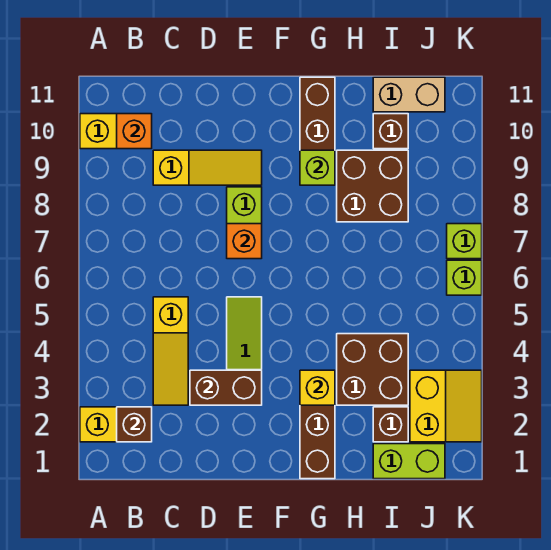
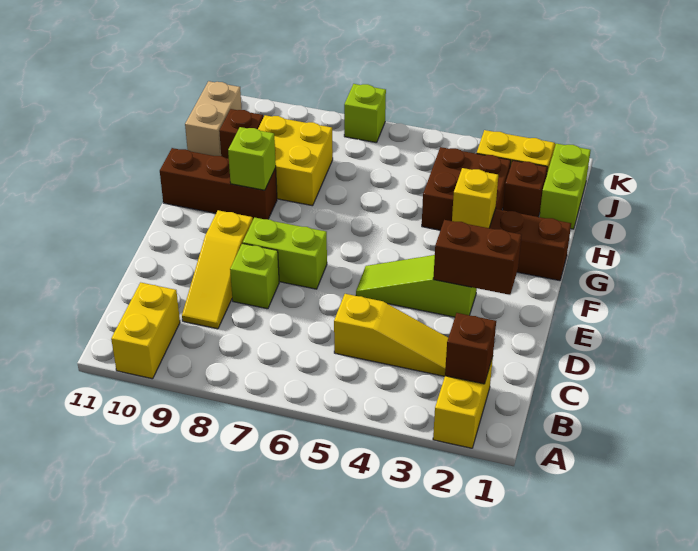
orange brick B10 level 2 -> none
yellow slope C9:E9 level 1 top C -> yellow slope C9:E9 level 1 top E
brown brick D3:E3 level 2 -> brown brick E2:E3 level 2
orange brick E7 level 2 -> none
brown brick H8:I9 level 1 -> yellow brick H8:I9 level 1
lime brick K6 level 1 -> lime brick D8 level 1

